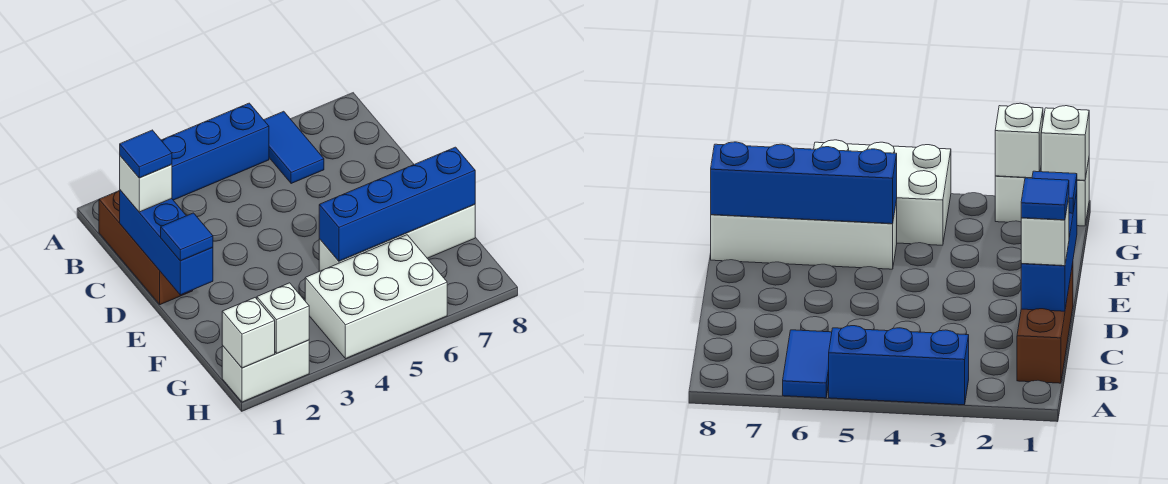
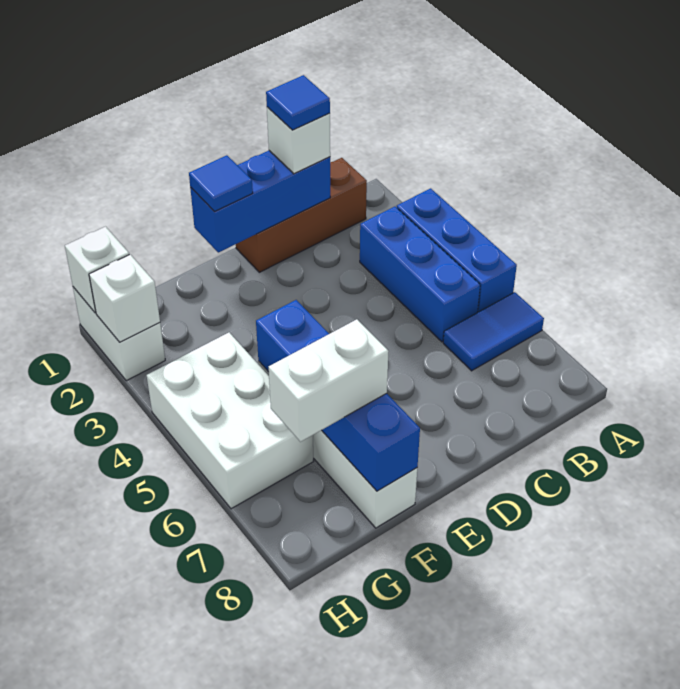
none -> blue brick B3:B5 level 1
none -> white brick F7:G7 level 3

